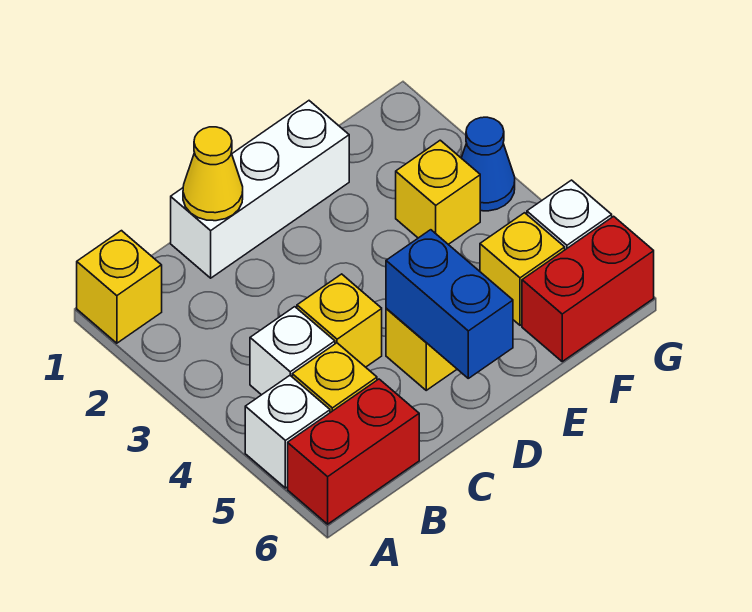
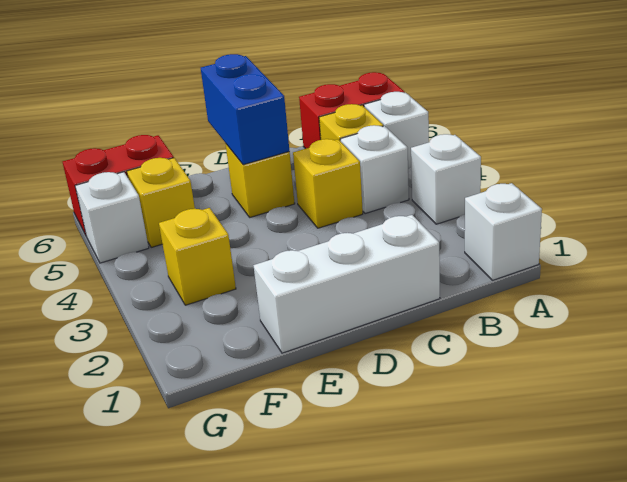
yellow brick A1 level 1 -> white brick A1 level 1
none -> white brick A3 level 1
yellow cone C1 level 2 -> none
blue cone G3 level 1 -> none

